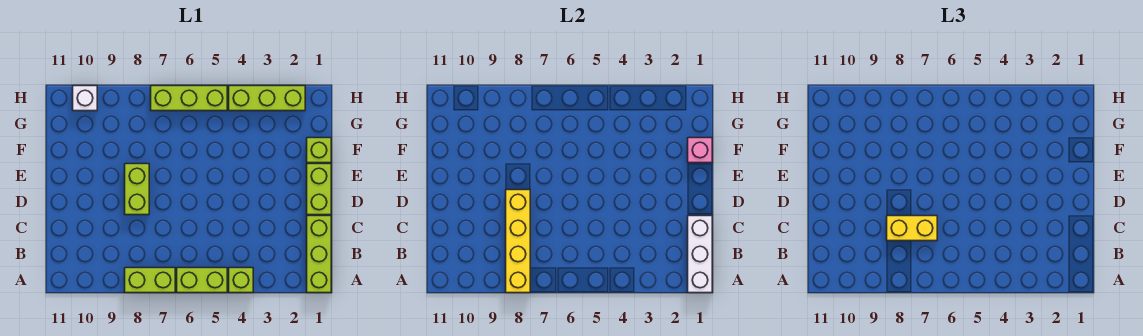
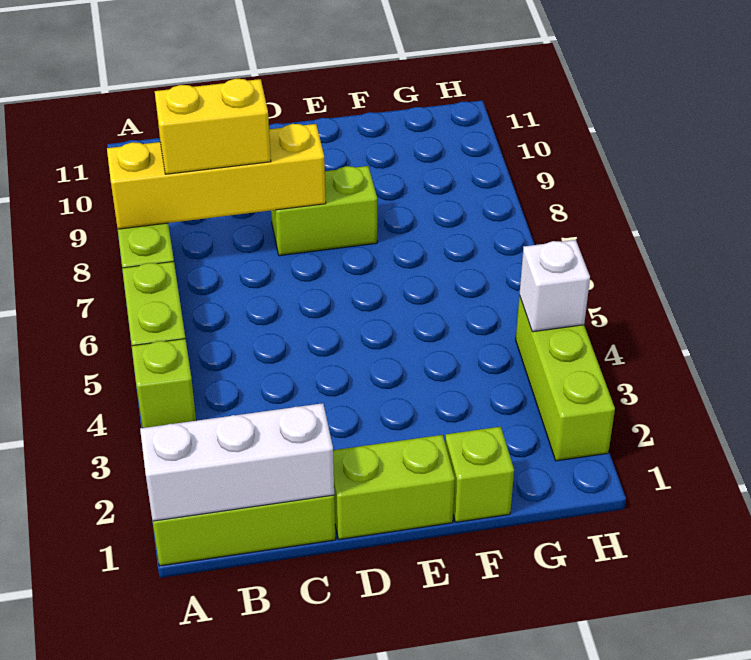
yellow brick C7:C8 level 3 -> yellow brick B8:C8 level 3
pink brick F1 level 2 -> none
lime brick H5:H7 level 1 -> none
white brick H10 level 1 -> white brick H4 level 2

